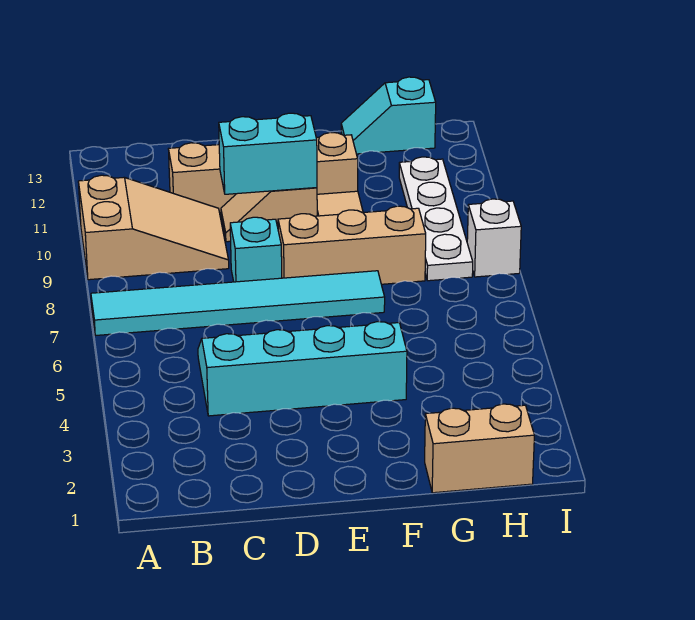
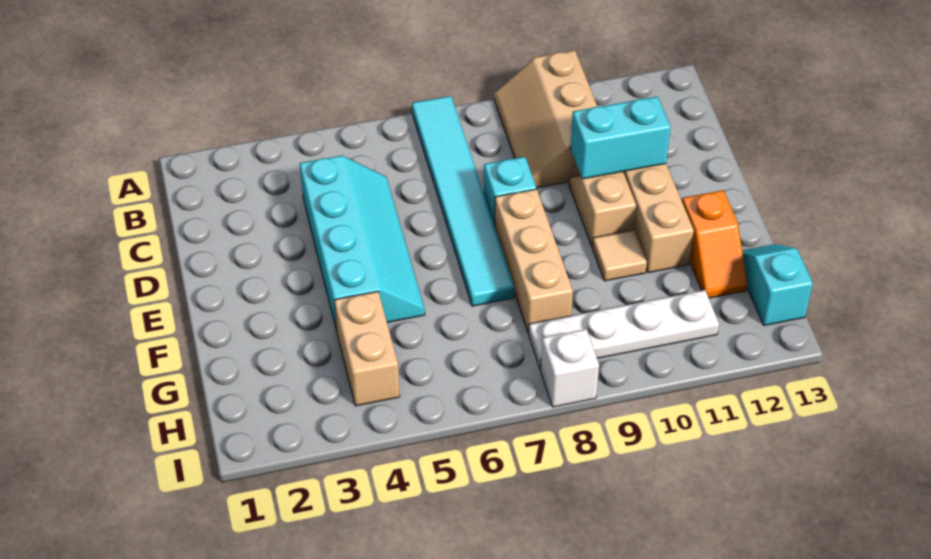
tan slope A9:C10 level 1 top A -> tan slope A9:C10 level 1 top 10
cyan brick D10:E10 level 2 -> cyan brick D10:D11 level 2
none -> orange slope F12:G12 level 1 top F
tan brick G1:H1 level 1 -> tan brick G4:H4 level 1

